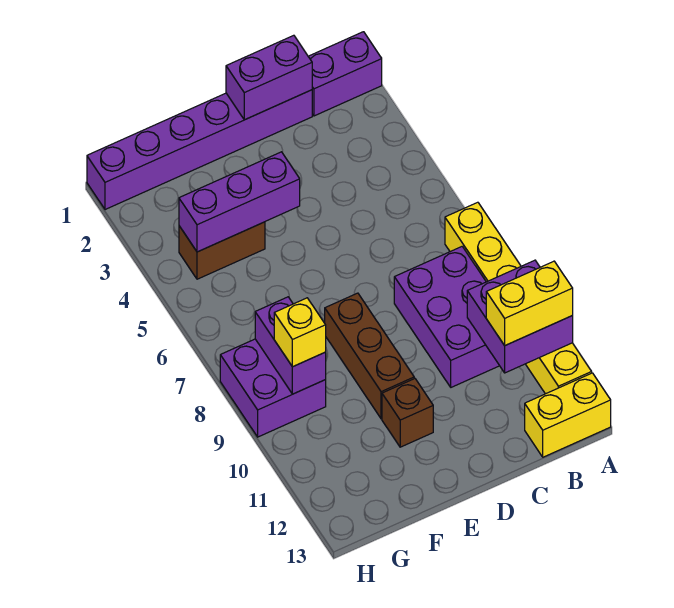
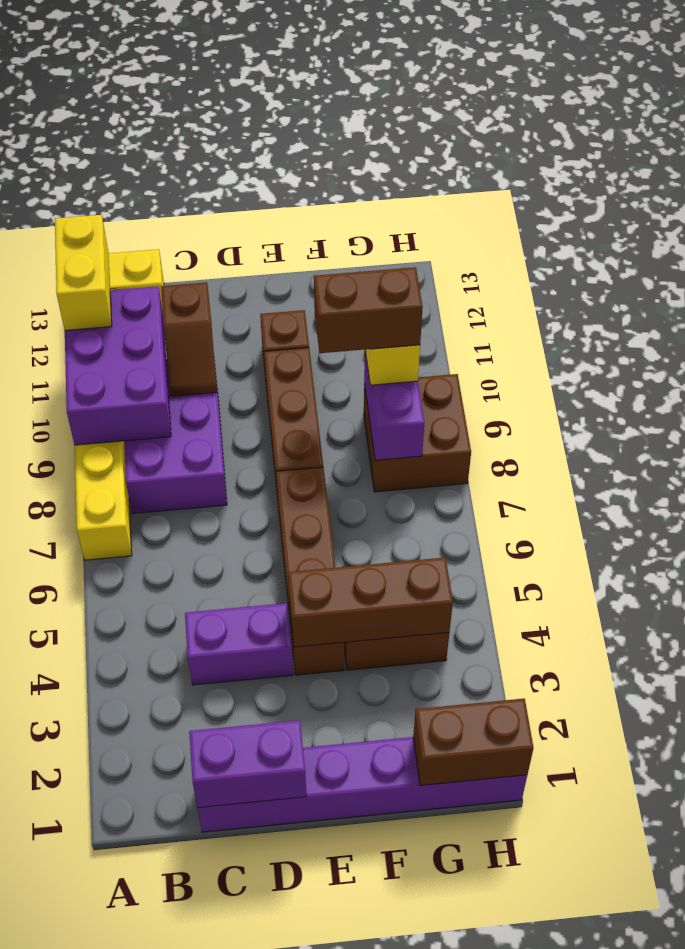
purple brick A1:B1 level 1 -> purple brick C4:D4 level 1
purple brick A10:B11 level 2 -> purple brick A9:B11 level 2
yellow brick A11:B11 level 3 -> yellow brick A11:A12 level 3
none -> brown slope C10:C11 level 2 top 11
none -> brown brick E4:E7 level 1
purple brick E4:G4 level 2 -> brown brick E4:G4 level 2
none -> brown brick F9:G9 level 4
none -> brown brick G1:H1 level 2
purple brick G8:H9 level 1 -> brown brick G8:H9 level 1

